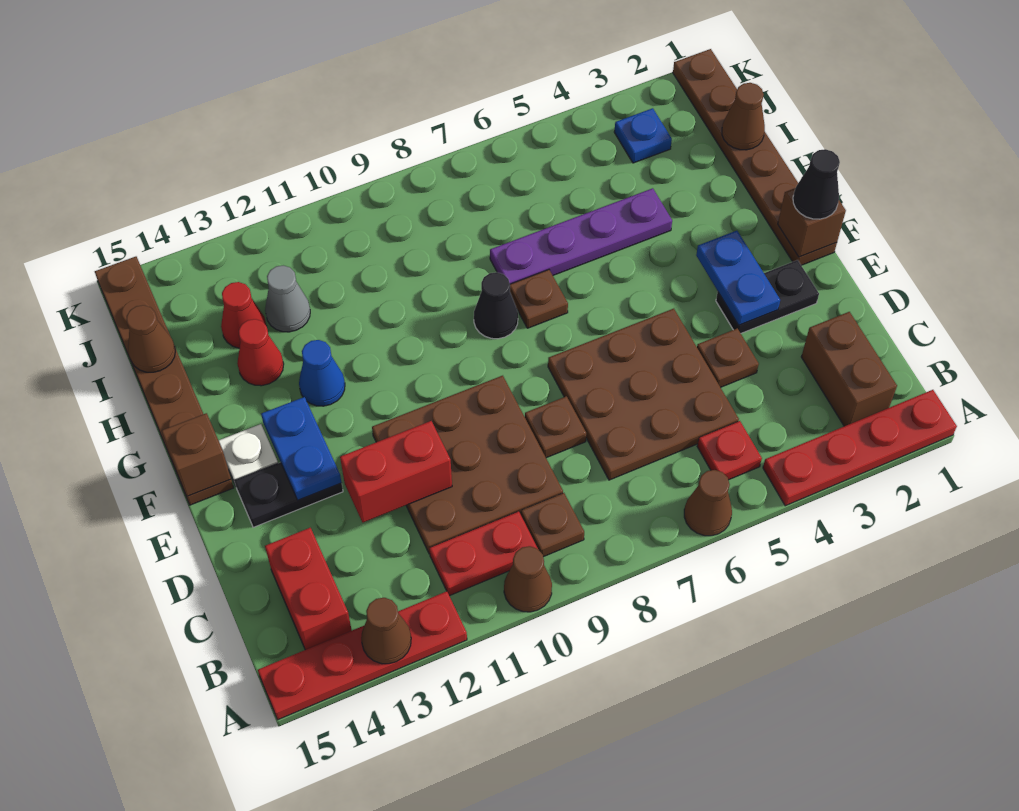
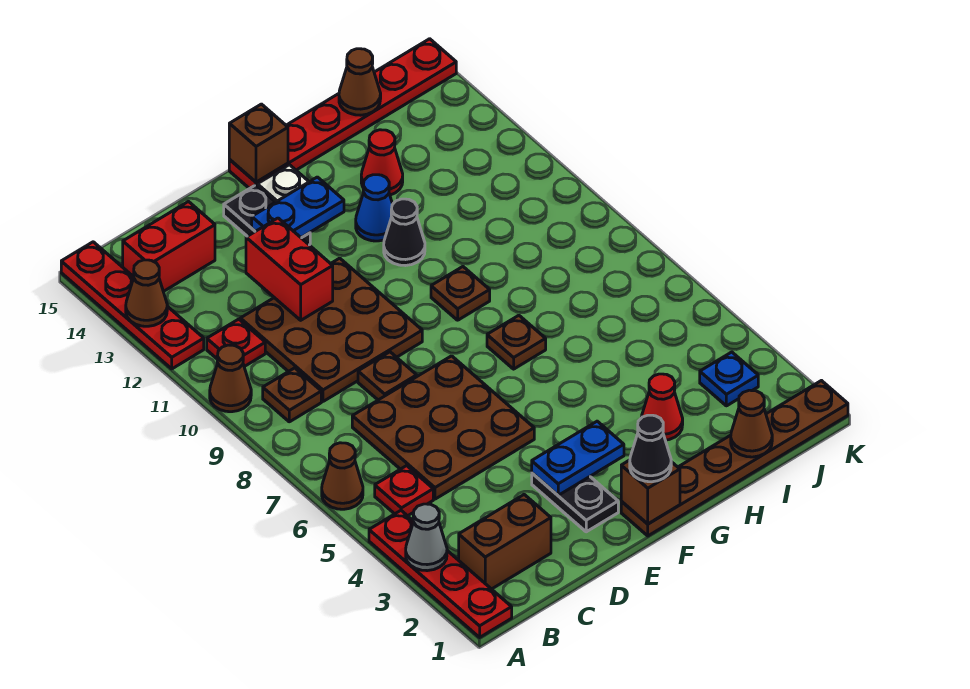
red plate B10:B11 level 1 -> red plate B11 level 1
brown plate D4 level 1 -> brown plate G9 level 1
brown plate F15:K15 level 1 -> red plate F15:K15 level 1
black cone G8 level 1 -> black cone G11 level 1
purple plate H4:H7 level 1 -> none
grey cone I12 level 1 -> grey cone A3 level 2
red cone I13 level 1 -> red cone H3 level 1

